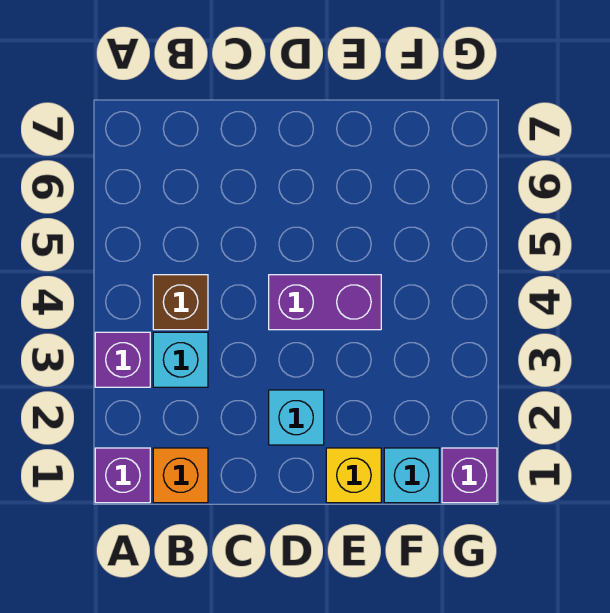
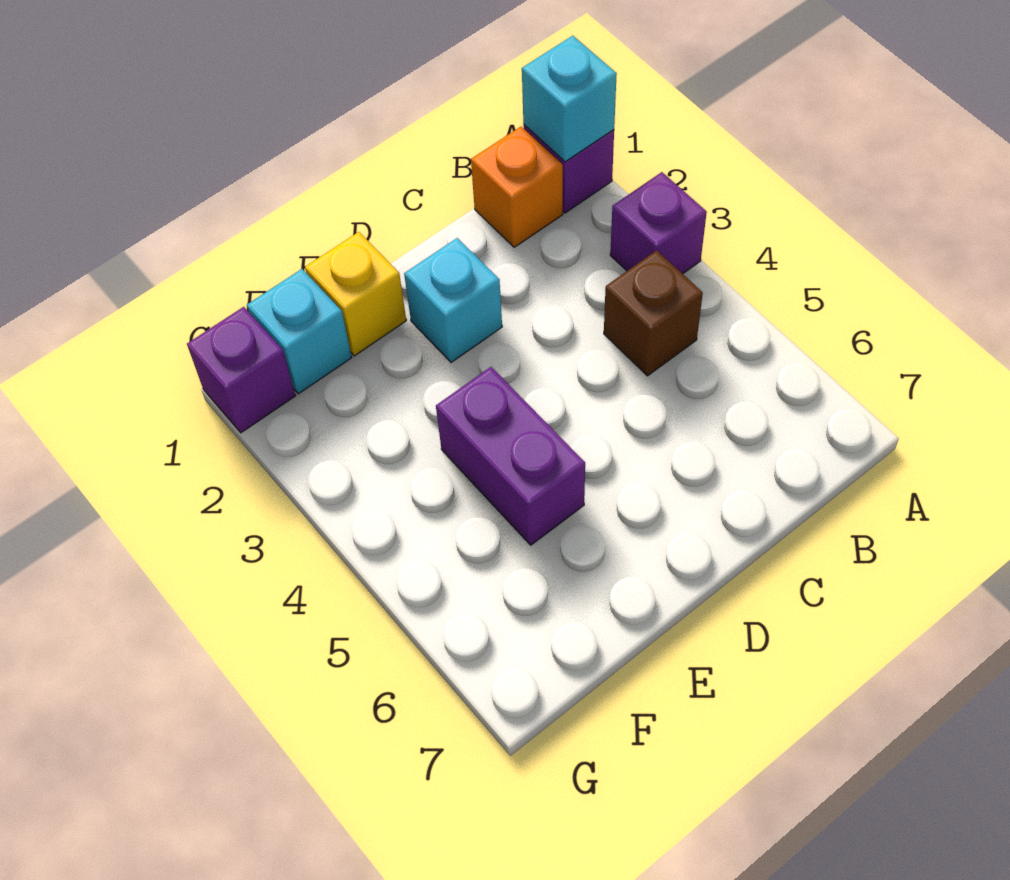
cyan brick B3 level 1 -> cyan brick A1 level 2
purple brick D4:E4 level 1 -> purple brick E4:E5 level 1

